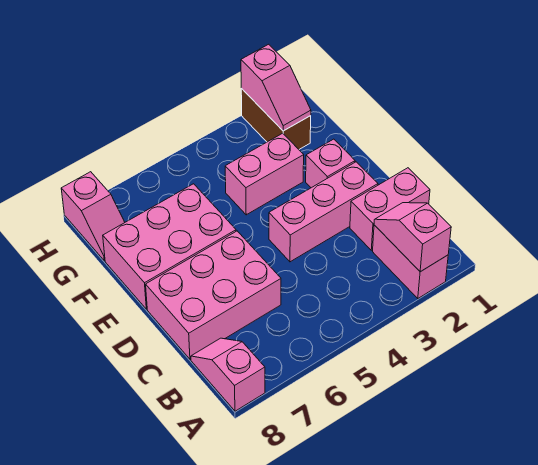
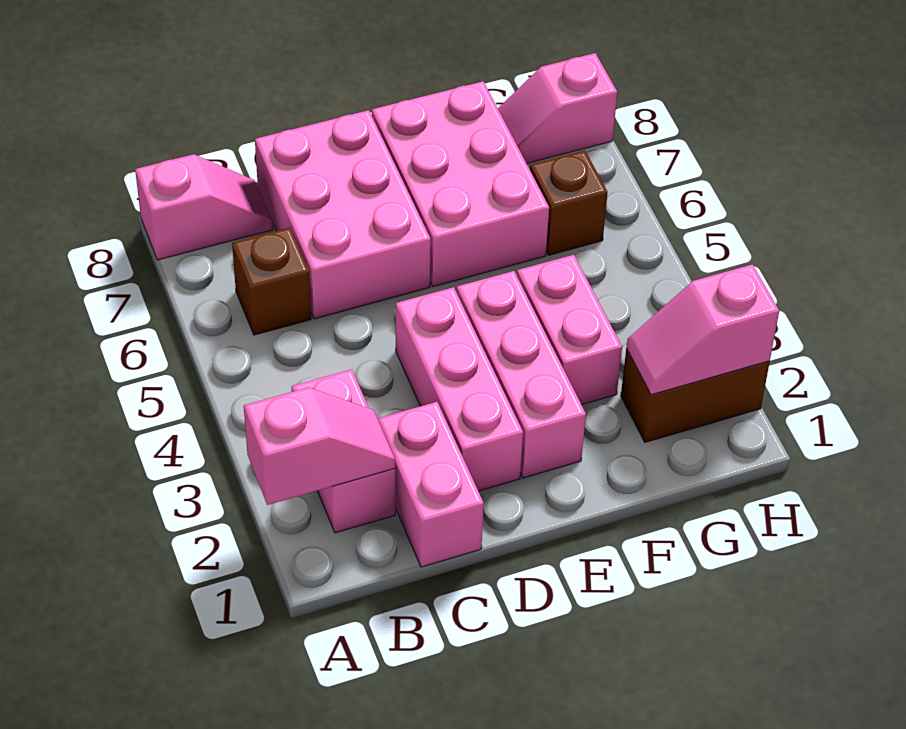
pink brick A2:B2 level 1 -> pink brick B2:B3 level 1
none -> brown brick B6 level 1
pink brick E2 level 1 -> pink brick E2:E4 level 1
none -> brown brick G6 level 1

